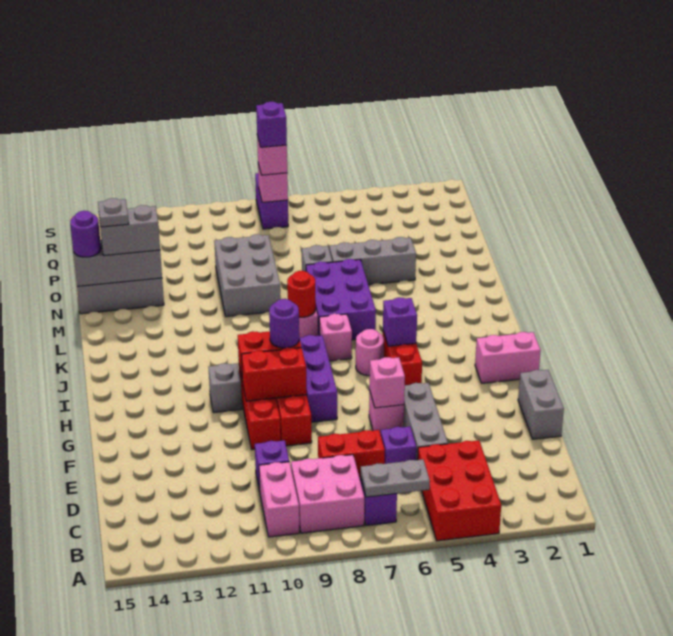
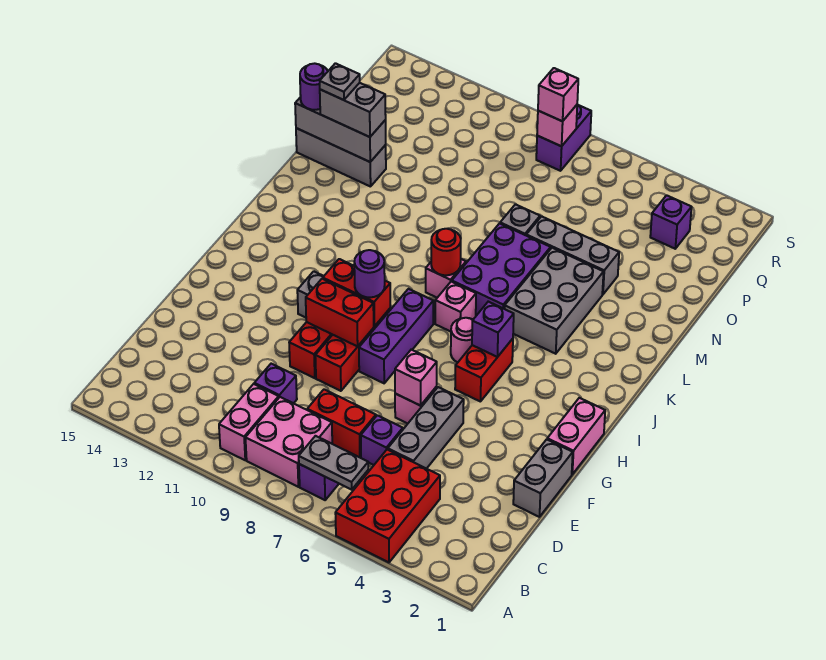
pink brick H1:H2 level 1 -> pink brick G1:H1 level 1
grey brick M9:O10 level 1 -> grey brick K4:M5 level 1
purple brick R8 level 4 -> purple brick Q3 level 1

